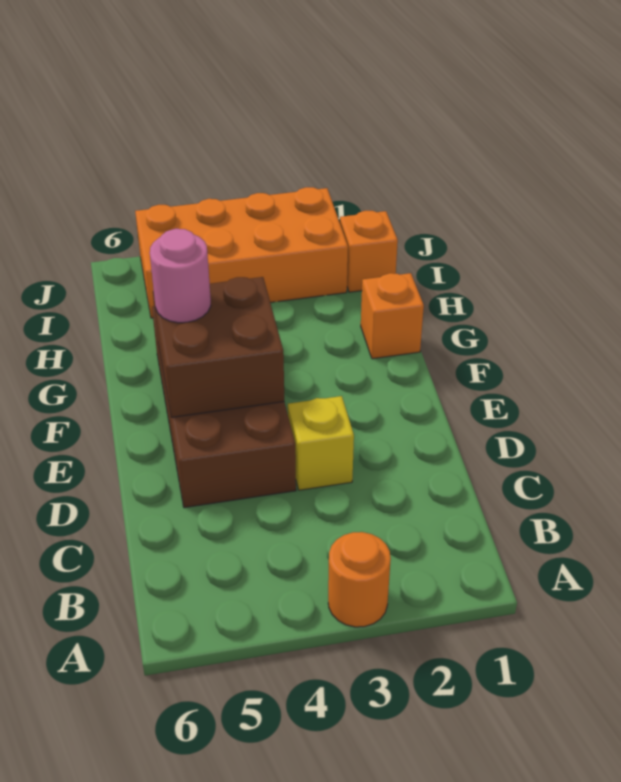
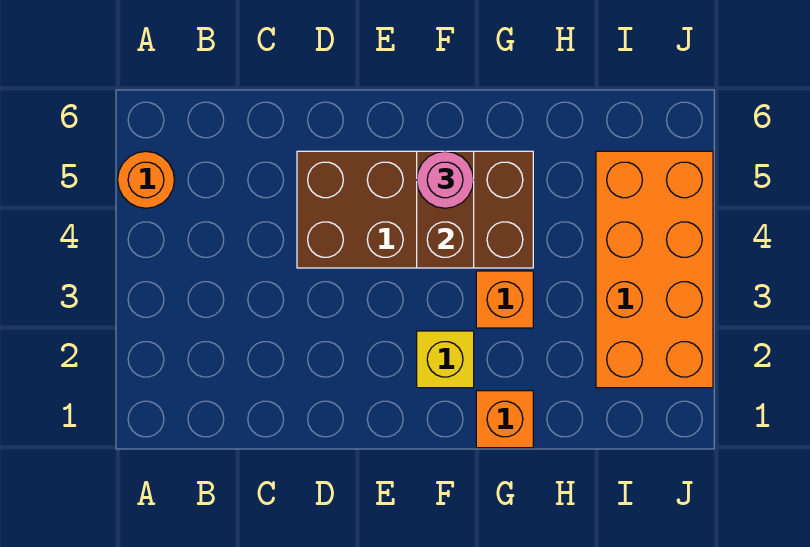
orange round brick A3 level 1 -> orange round brick A5 level 1
yellow brick D3 level 1 -> yellow brick F2 level 1
brown brick E4:F5 level 2 -> brown brick F4:F5 level 2
orange brick I1 level 1 -> orange brick G3 level 1

